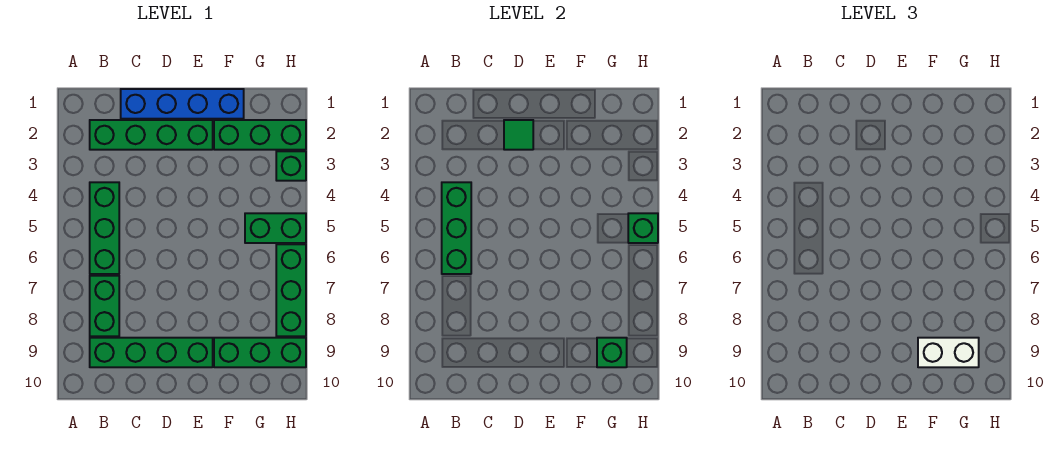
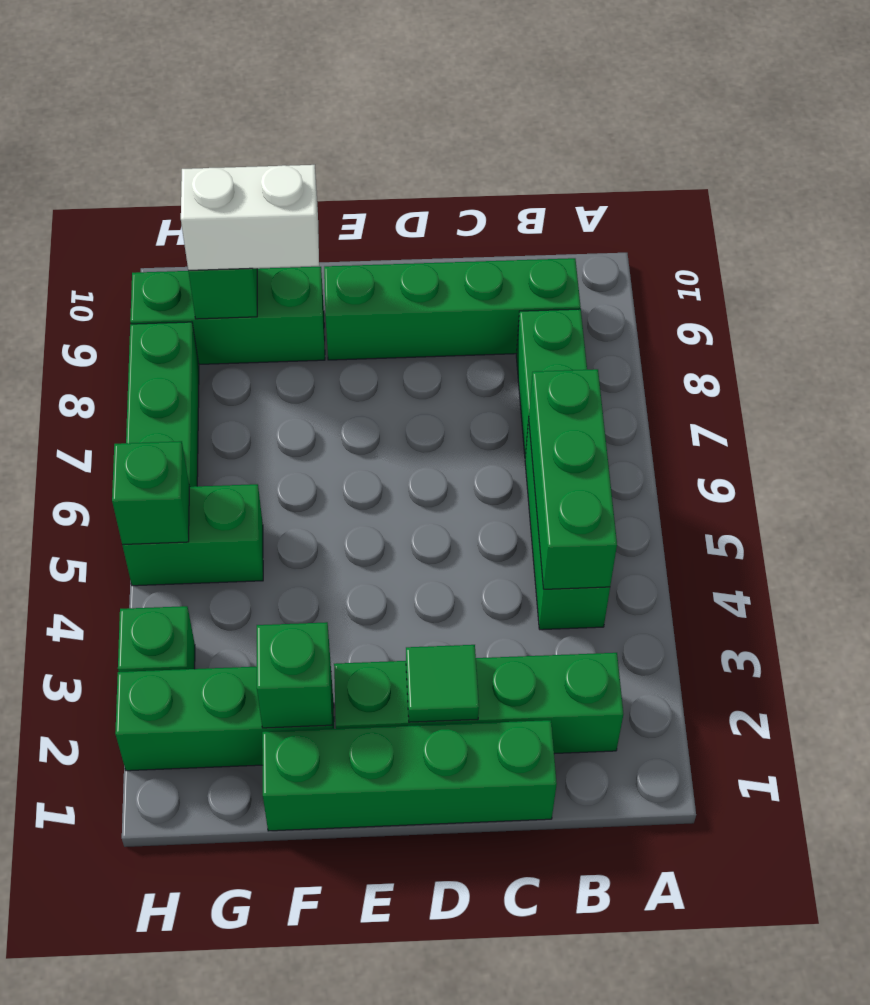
blue brick C1:F1 level 1 -> green brick C1:F1 level 1
none -> green brick F2 level 2

